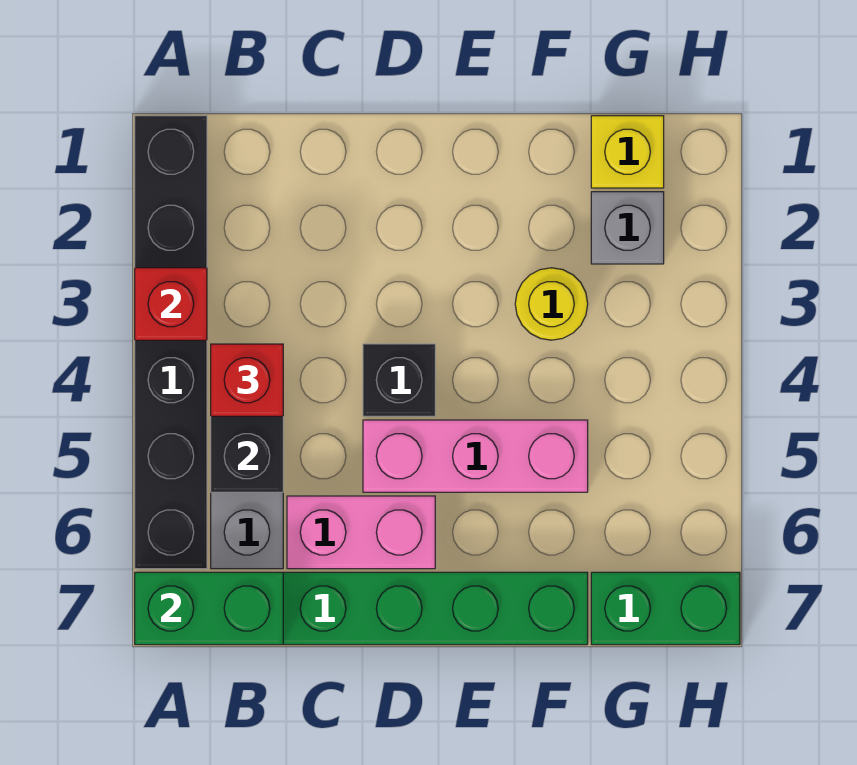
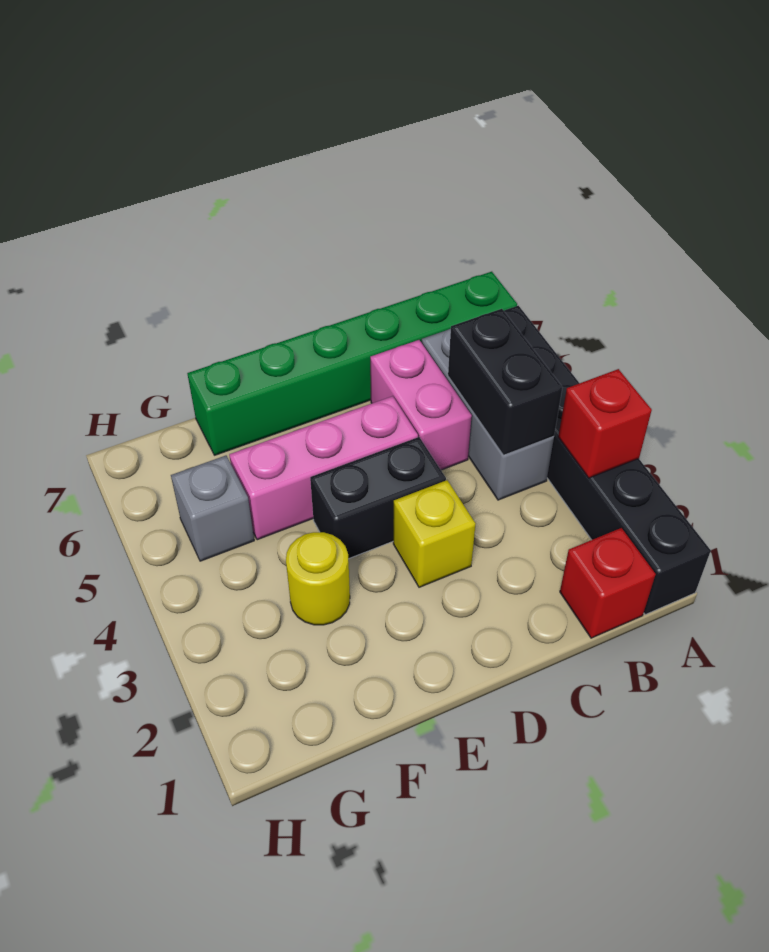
green brick A7:B7 level 2 -> none
red brick B4 level 3 -> red brick B1 level 1
pink brick C6:D6 level 1 -> pink brick C5:C6 level 1
black brick D4 level 1 -> black brick D4:E4 level 1
yellow brick G1 level 1 -> yellow brick D3 level 1
grey brick G2 level 1 -> grey brick G5 level 1
green brick G7:H7 level 1 -> none

